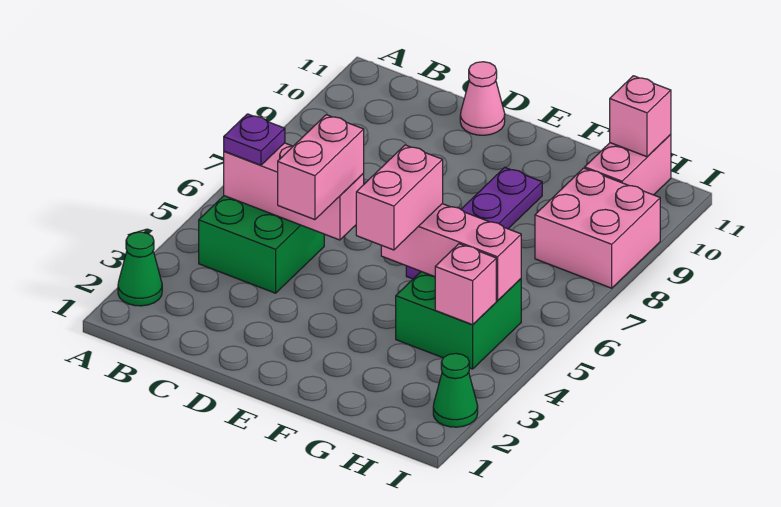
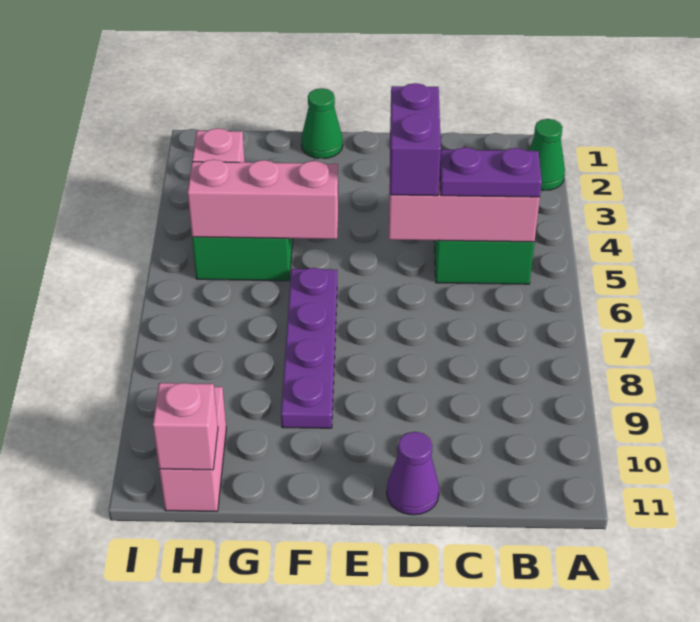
purple plate B5 level 3 -> purple plate B5:C5 level 3
pink brick D4:D5 level 3 -> purple brick D4:D5 level 3
pink cone D11 level 1 -> purple cone D11 level 1
pink brick F4:F5 level 3 -> none
pink brick H8:I9 level 1 -> none
green cone I2 level 1 -> green cone F1 level 1

